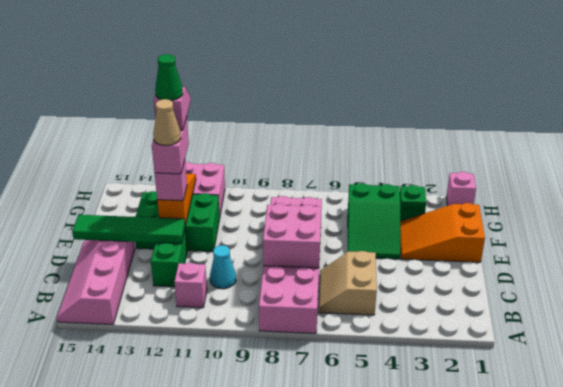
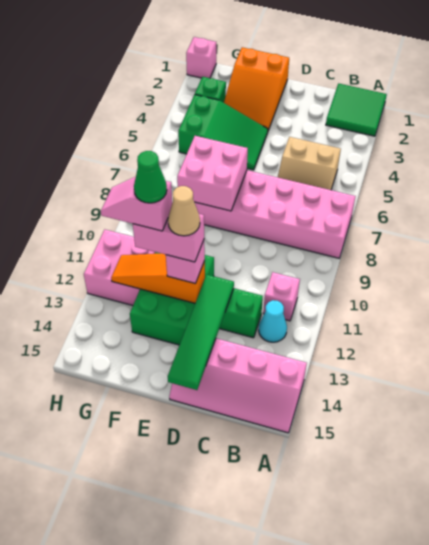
none -> green tile A1:B2 level 1
pink brick C7:D8 level 2 -> pink brick E7:F8 level 2
cyan cone C10 level 1 -> cyan cone B12 level 1

